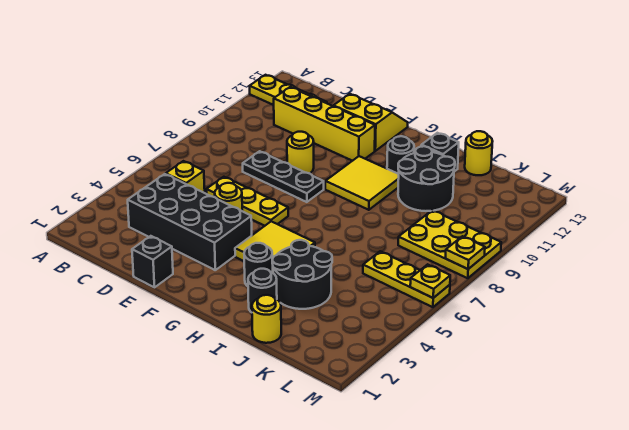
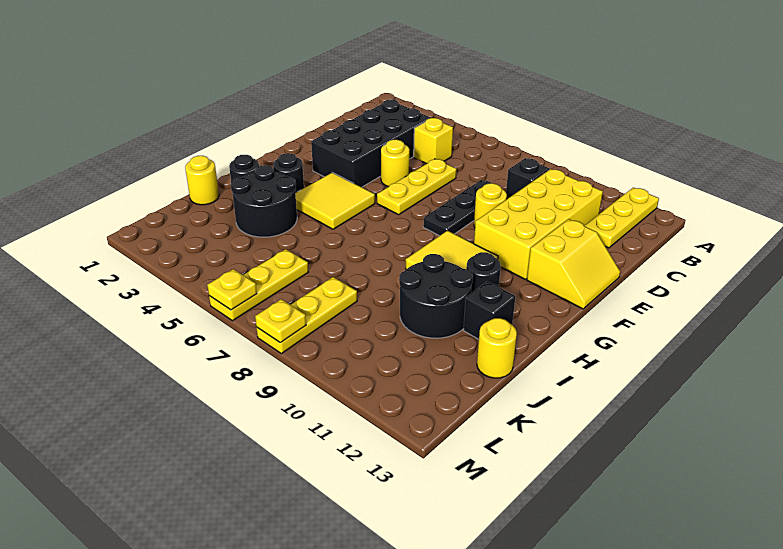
yellow brick C11:F11 level 1 -> yellow brick C10:F11 level 1
black brick E1 level 1 -> black brick C9 level 1
yellow plate K8:M9 level 1 -> yellow plate K8:M8 level 1

